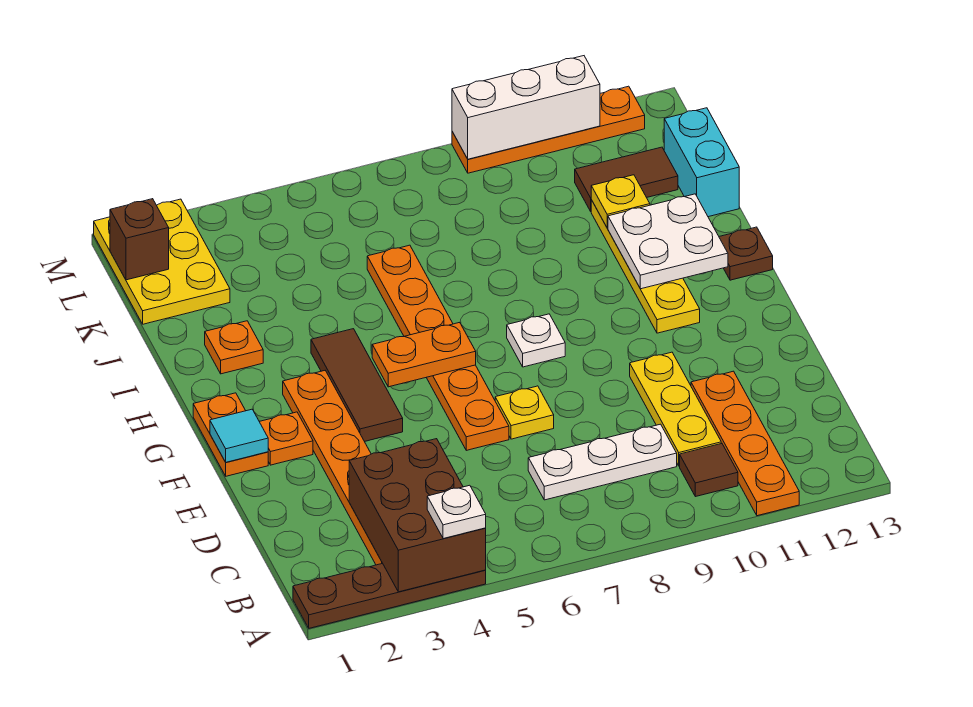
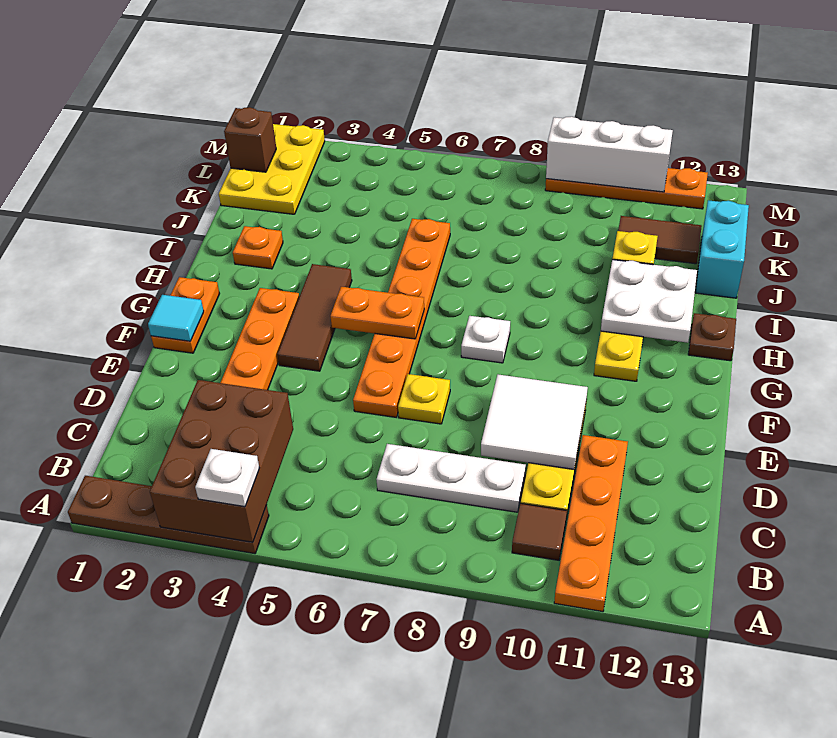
none -> white tile D9:E10 level 2
orange plate F2 level 1 -> none

